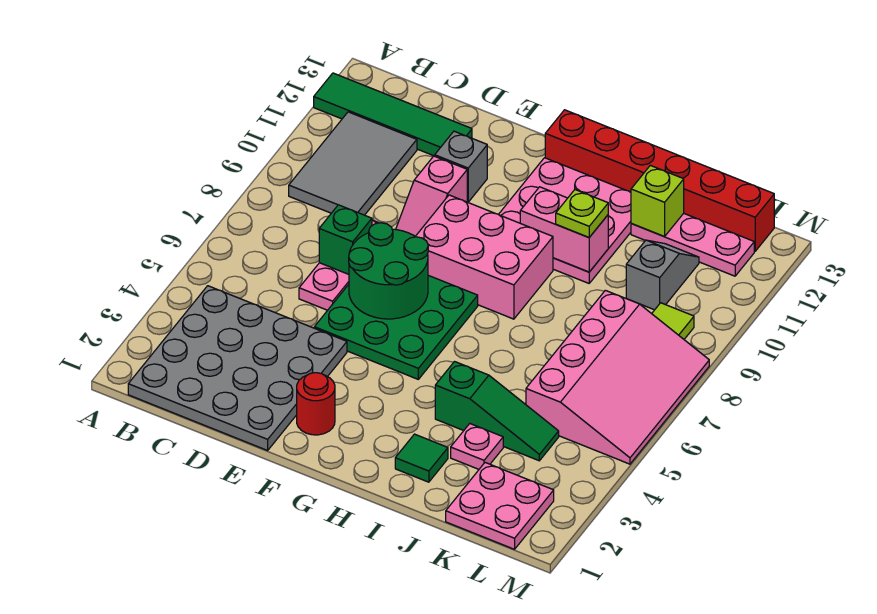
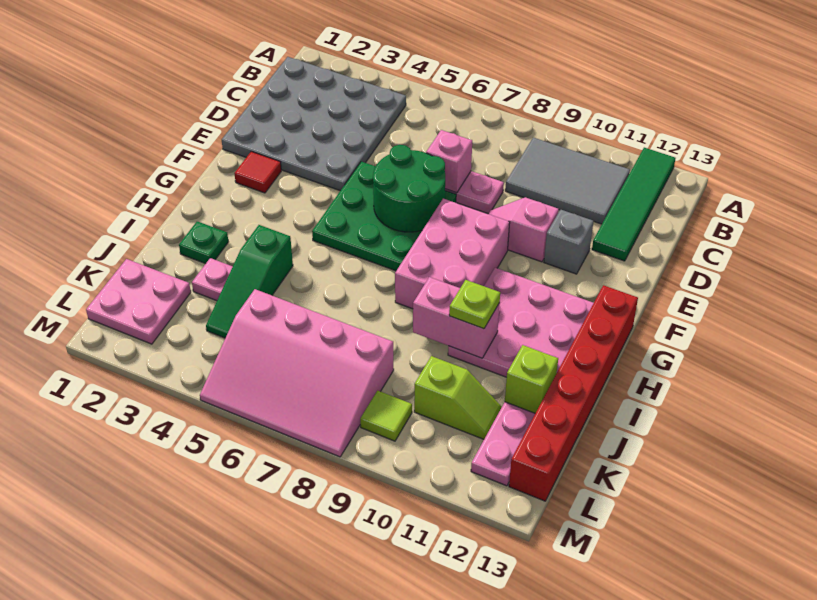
green brick D7 level 2 -> pink brick D7 level 2
red round brick F2 level 1 -> red tile F2 level 1
pink brick H10:I10 level 2 -> pink brick I9:I10 level 2
green tile I2 level 1 -> green plate I2 level 1
grey slope K10:K11 level 1 top 10 -> lime slope K10:K11 level 1 top 10

